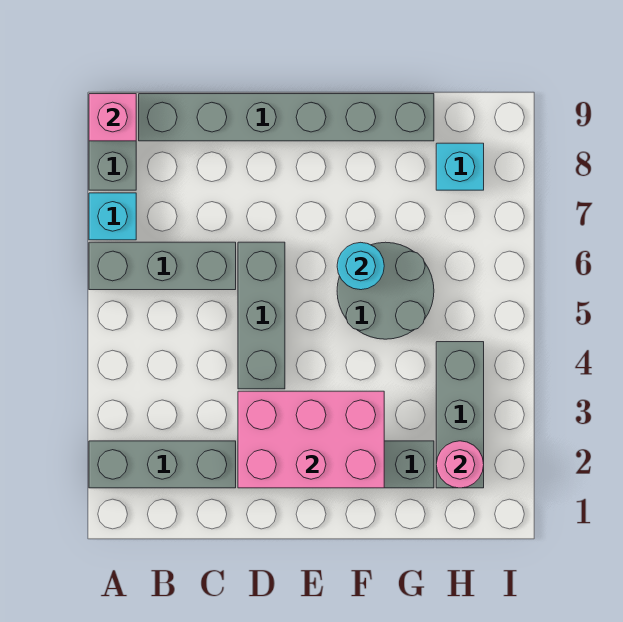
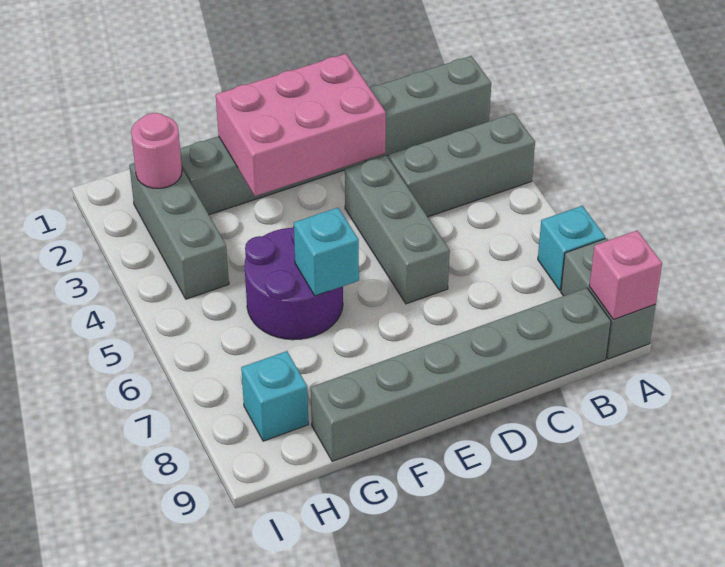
grey brick A6:C6 level 1 -> grey brick A4:C4 level 1
grey round brick F5:G6 level 1 -> purple round brick F5:G6 level 1
cyan round brick F6 level 2 -> cyan brick F6 level 2

